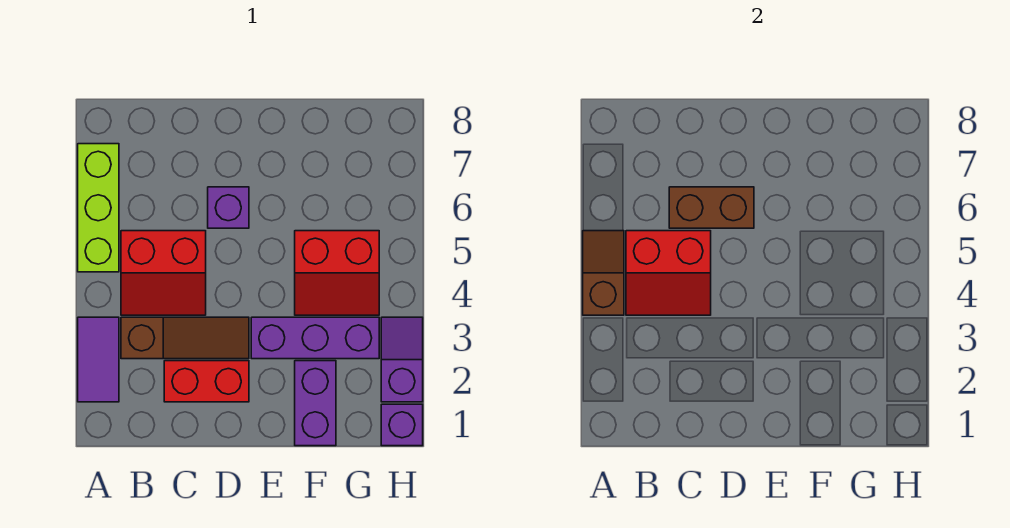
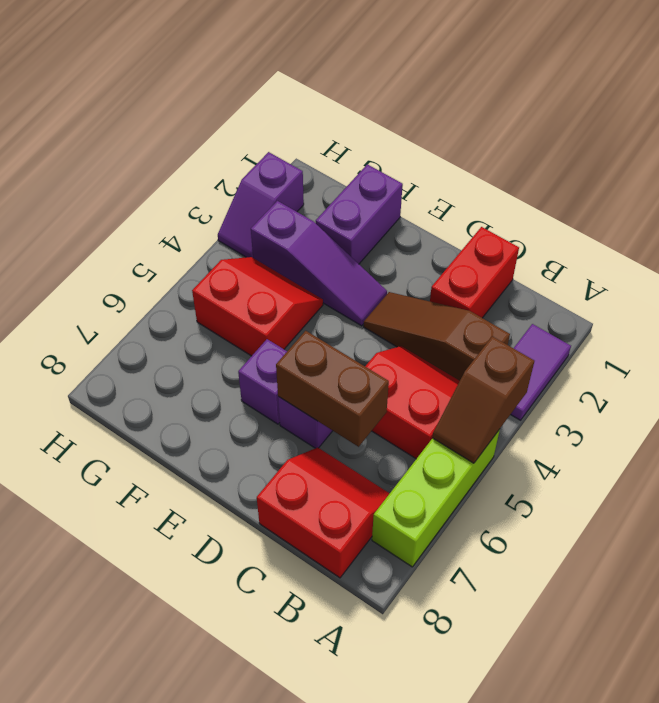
red slope B4:C5 level 2 top 5 -> red slope B7:C8 level 1 top 8
red brick C2:D2 level 1 -> red brick C1:C2 level 1
purple brick E3:G3 level 1 -> purple slope E3:G3 level 1 top G
purple brick H1 level 1 -> purple brick E6 level 1

